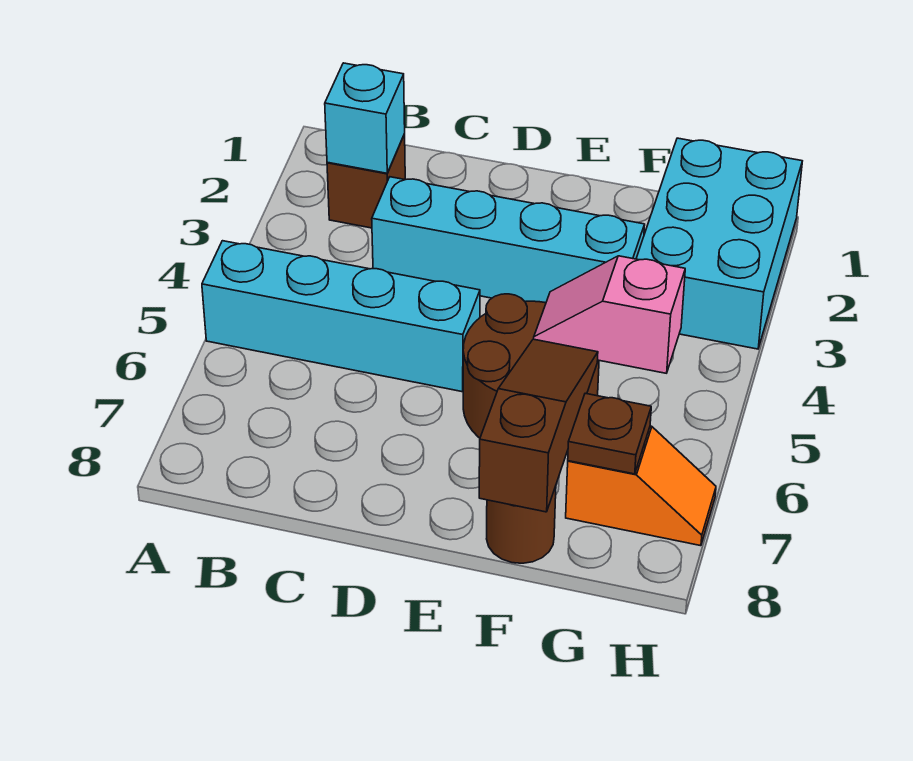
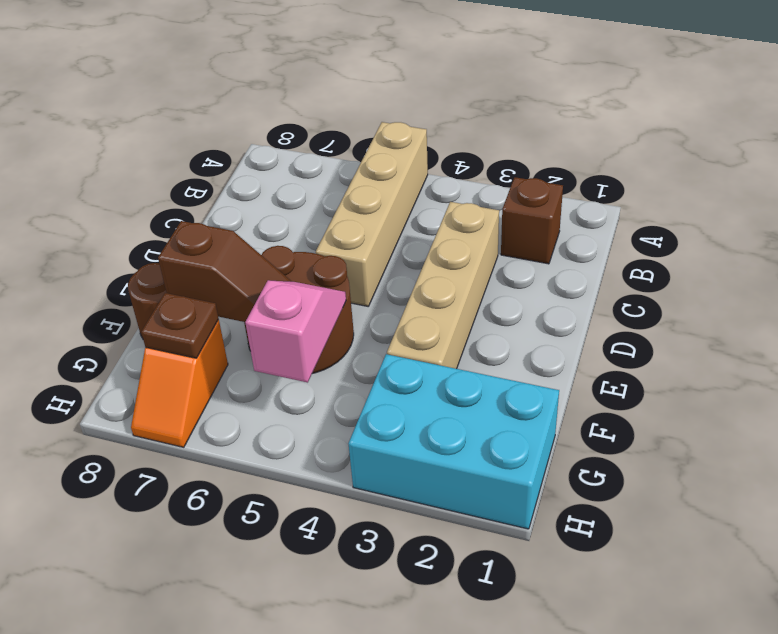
cyan brick A5:D5 level 1 -> tan brick A5:D5 level 1
cyan brick B2 level 2 -> none
cyan brick C3:F3 level 1 -> tan brick C3:F3 level 1
brown slope F6:F8 level 2 top 8 -> brown slope F6:F7 level 2 top 7

